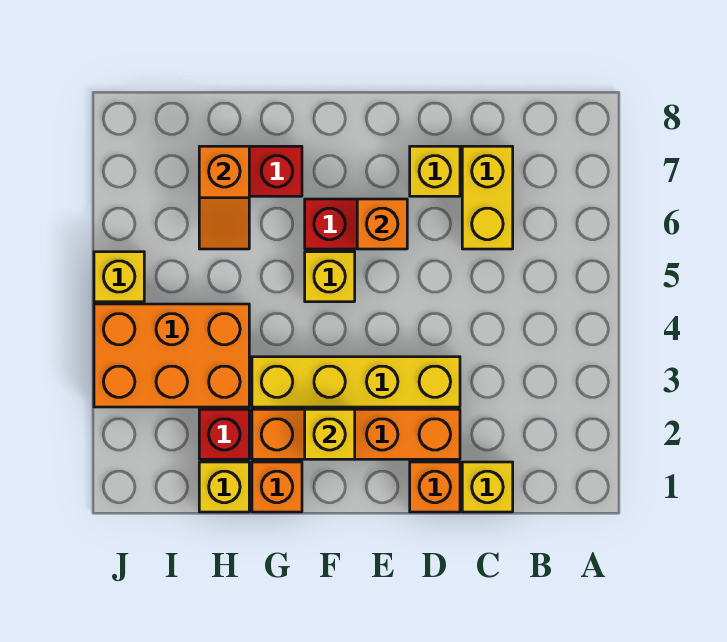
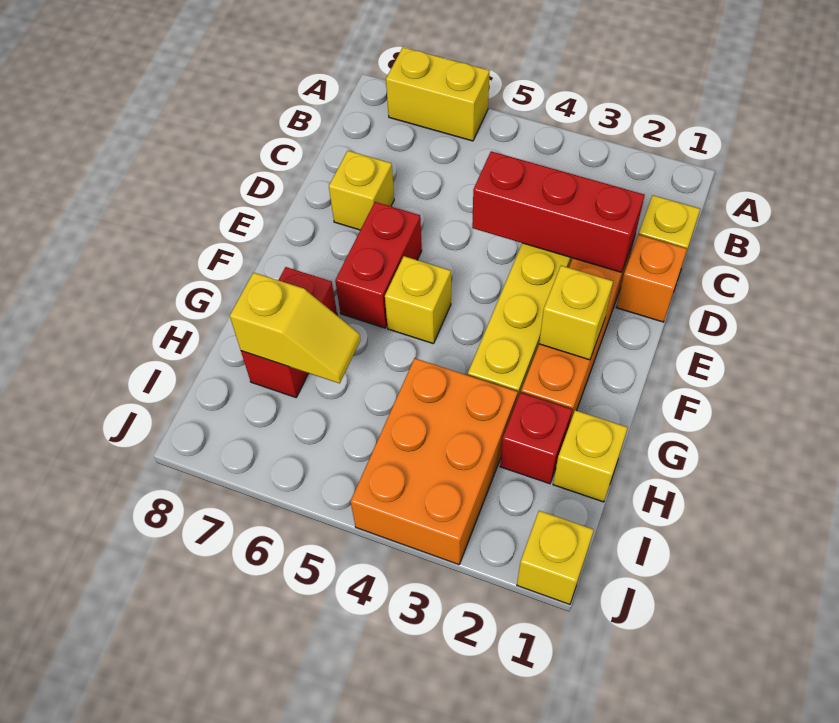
yellow brick C6:C7 level 1 -> yellow brick A6:A7 level 1
none -> red brick D2:D4 level 2
orange brick E6 level 2 -> none
orange brick G1 level 1 -> none
orange slope H6:H7 level 2 top 7 -> yellow slope H6:H7 level 2 top 7
yellow brick J5 level 1 -> yellow brick J1 level 1

